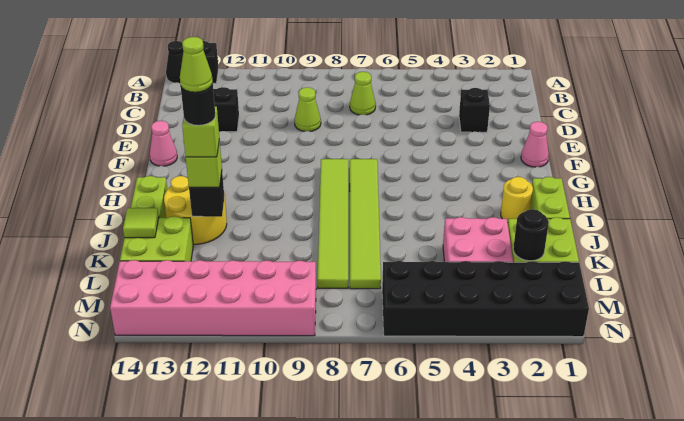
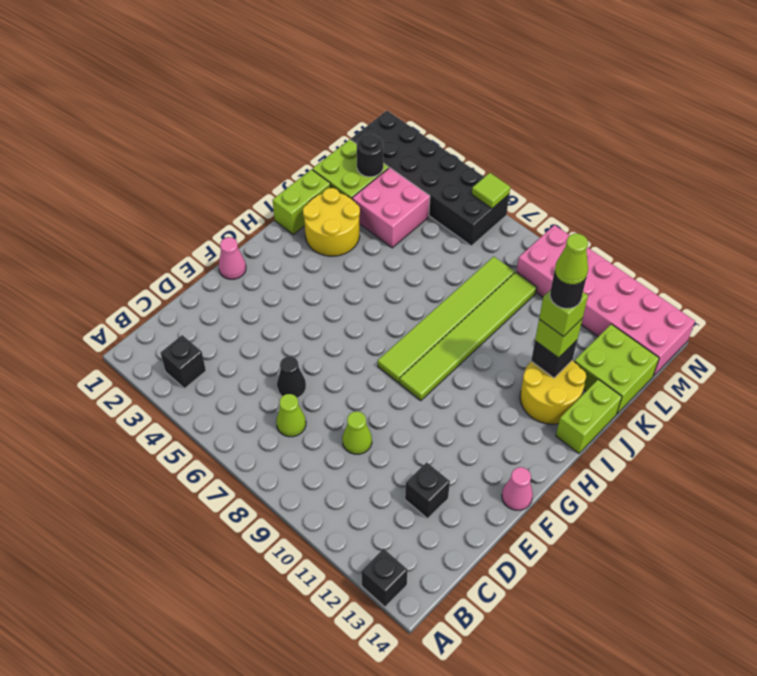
black cone A14 level 1 -> black cone D6 level 1
black brick D3 level 1 -> black brick B3 level 1
lime tile G7:L7 level 1 -> lime tile G9:L9 level 1
yellow round brick I2 level 1 -> yellow round brick I2:J3 level 1
lime tile K14 level 2 -> lime tile N6 level 2

